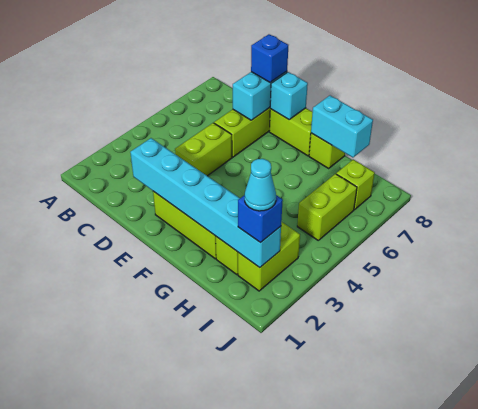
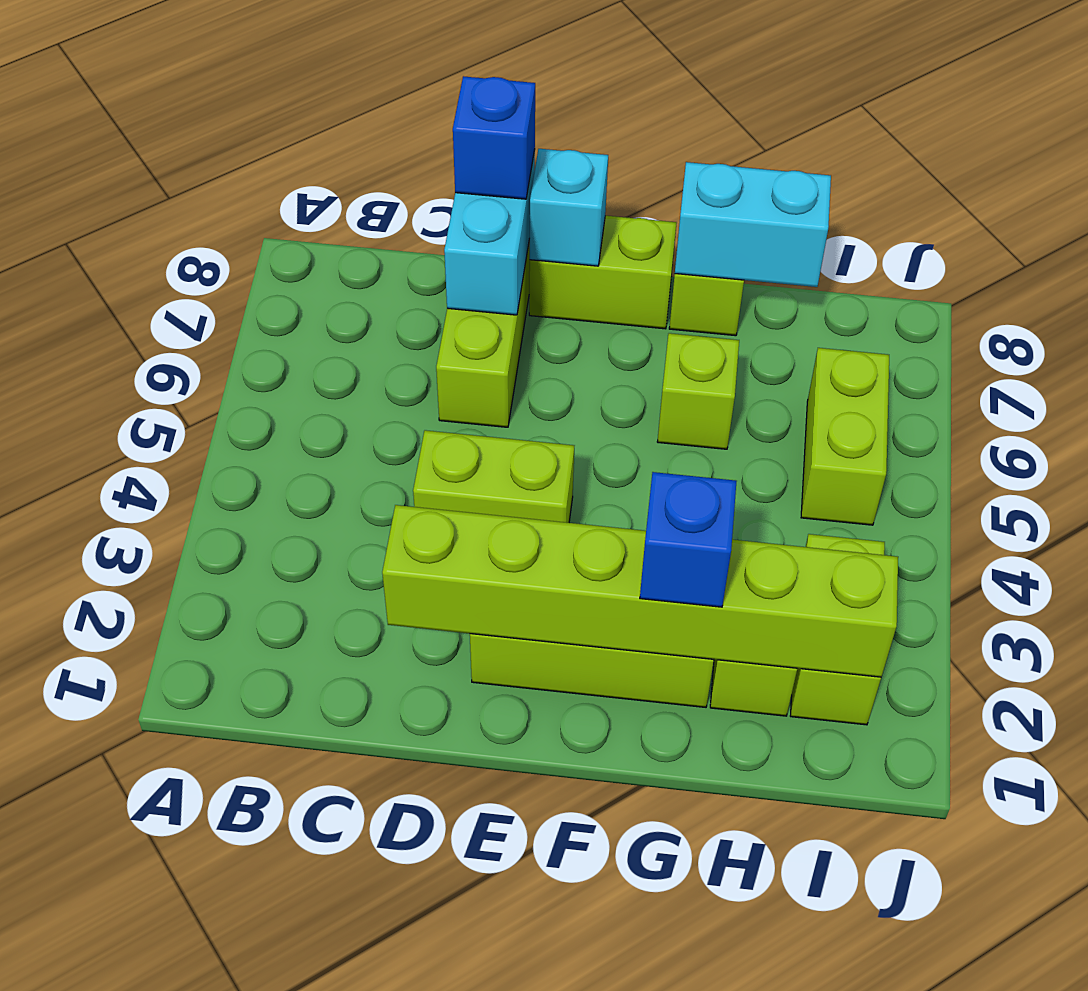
cyan brick D2:I2 level 2 -> lime brick D2:I2 level 2
lime brick D4:D5 level 1 -> lime brick D4:E4 level 1
blue brick I2 level 3 -> blue brick G2 level 3
cyan cone I2 level 4 -> none
lime brick I7 level 1 -> lime brick G6 level 1

